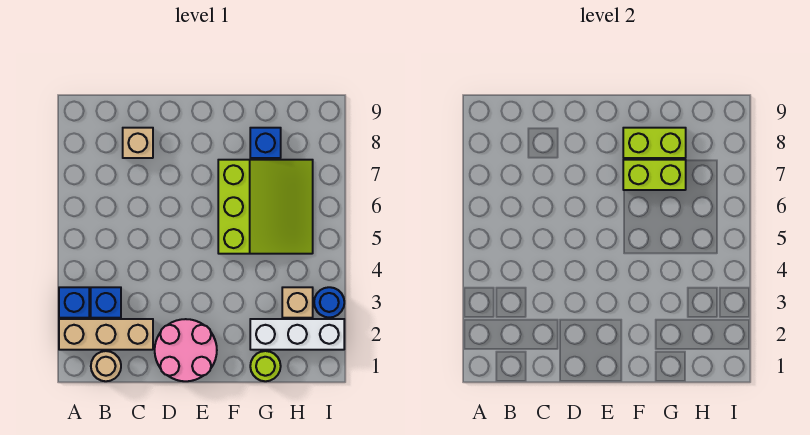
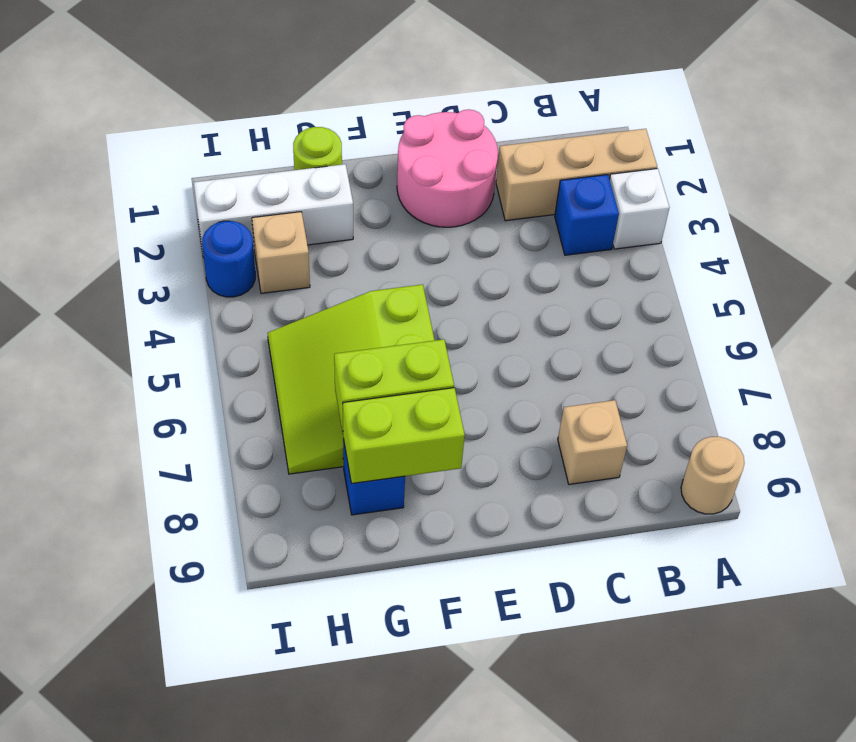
blue brick A3 level 1 -> white brick A3 level 1
tan round brick B1 level 1 -> tan round brick A9 level 1

